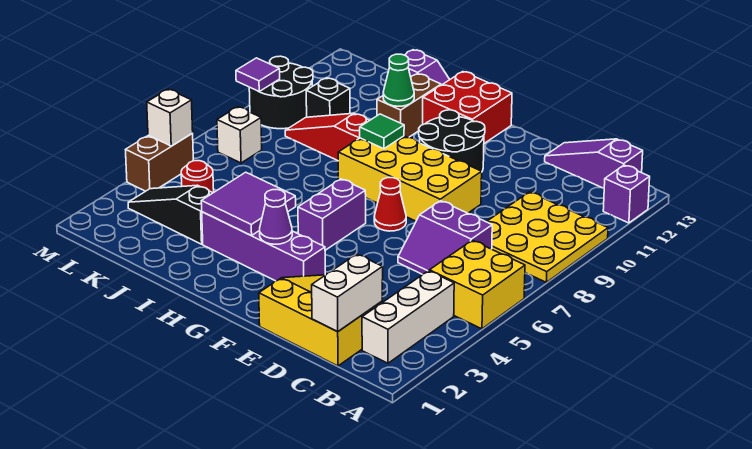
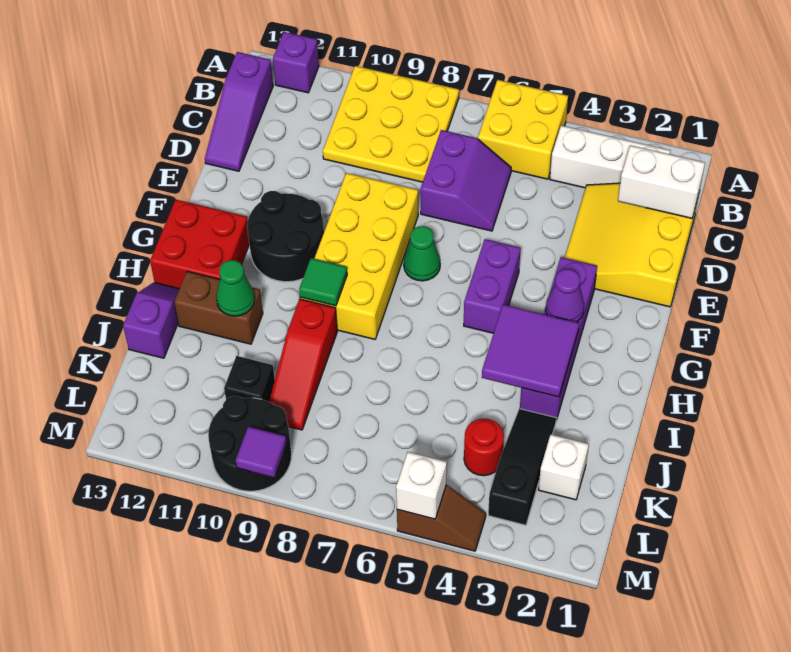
red cone F7 level 1 -> green cone F7 level 1
purple brick G5:G6 level 1 -> purple brick F5:G5 level 1
black slope J3:L3 level 1 top J -> black slope J3:L3 level 1 top L
white brick L7 level 1 -> white brick K2 level 1
brown brick M4:M5 level 1 -> brown slope M4:M5 level 1 top 5

